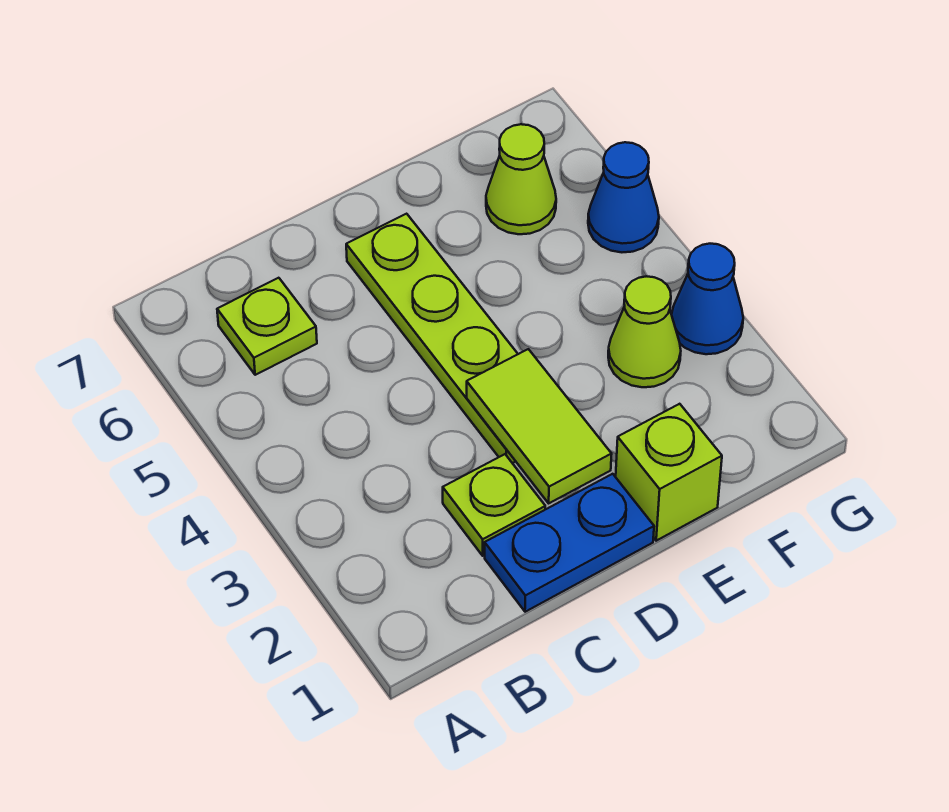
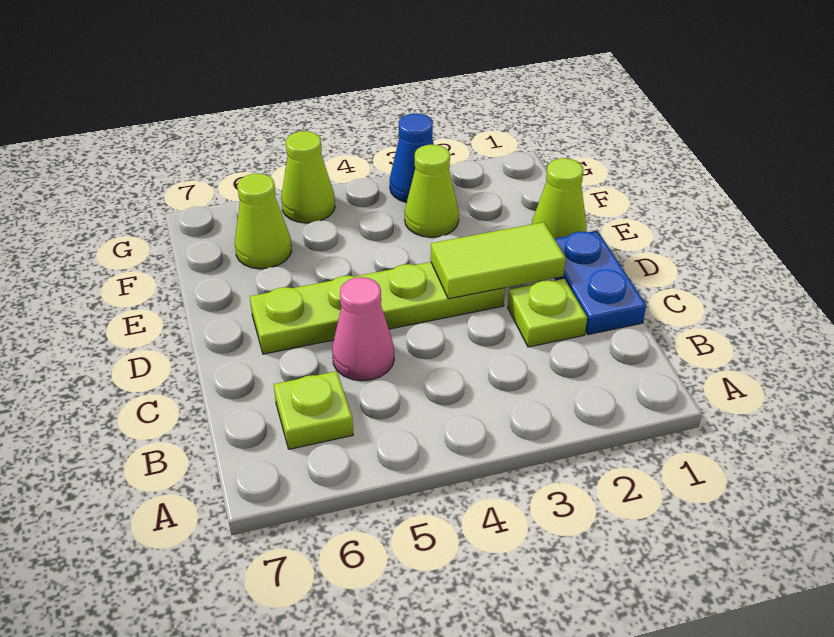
none -> pink cone C5 level 1
lime brick E1 level 1 -> lime cone E1 level 1
blue cone G5 level 1 -> lime cone G5 level 1

